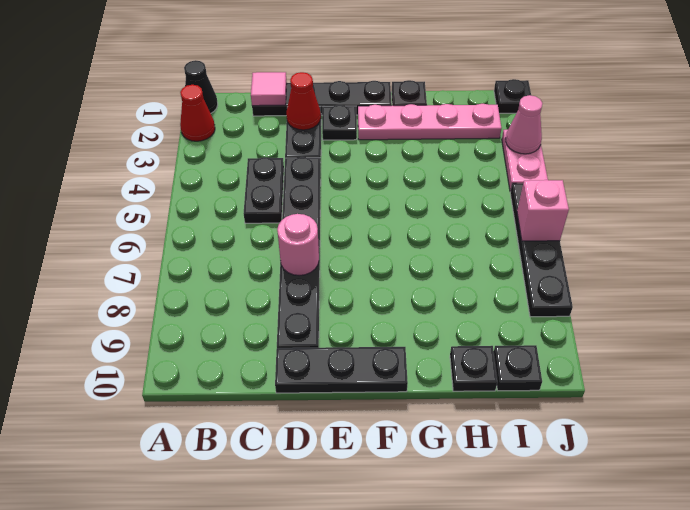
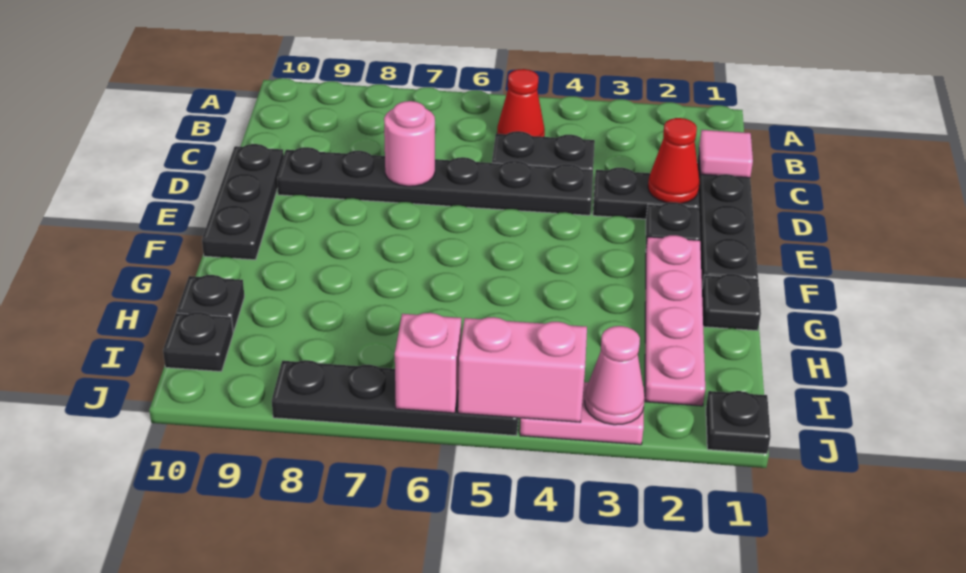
black cone A1 level 1 -> none
red cone A2 level 1 -> red cone B5 level 1
none -> pink brick J4:J5 level 2

